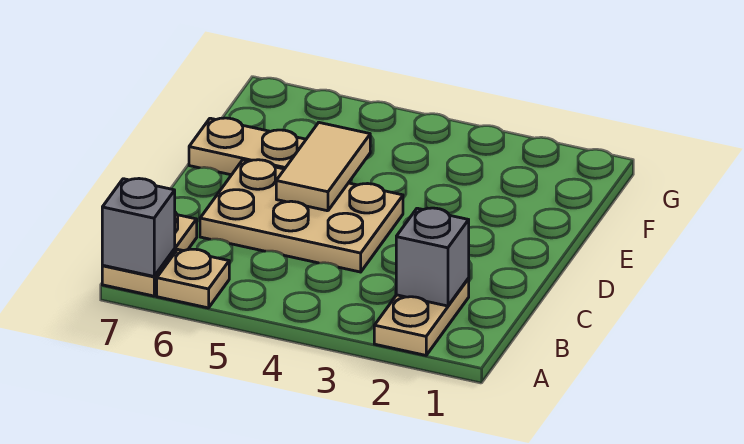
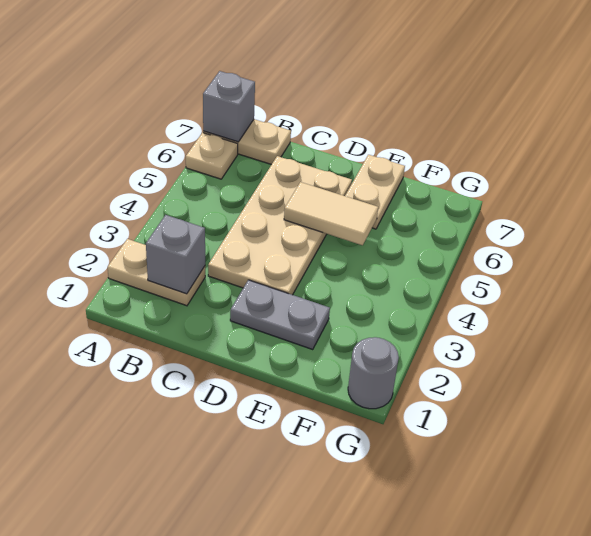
tan plate C4:D6 level 1 -> tan plate C3:D6 level 1
none -> grey plate D2:E2 level 1
none -> grey round brick G1 level 1

